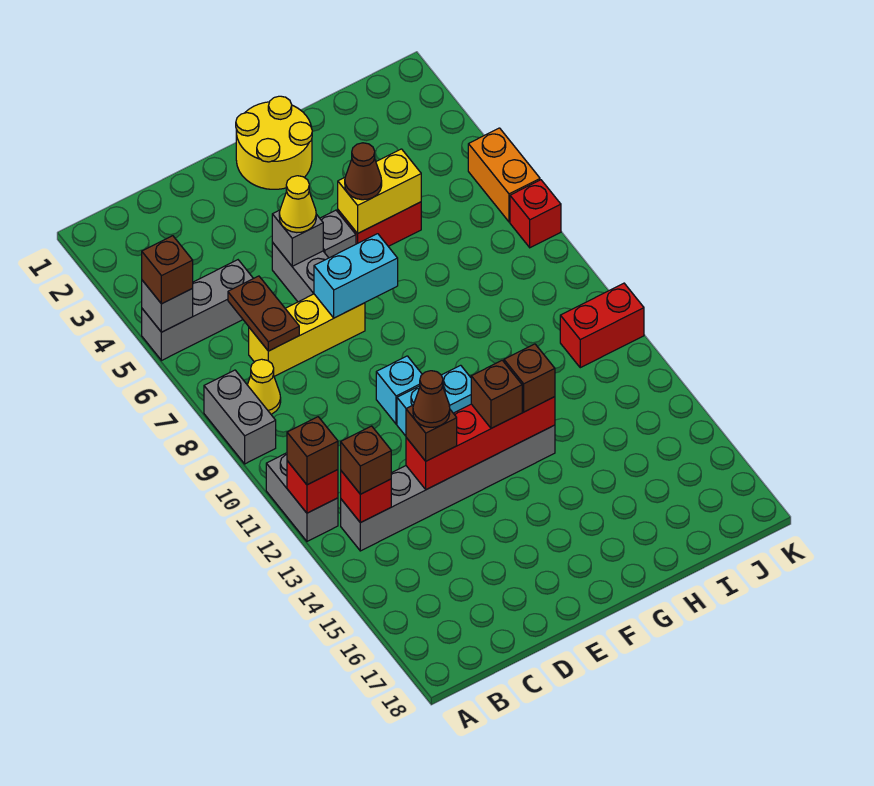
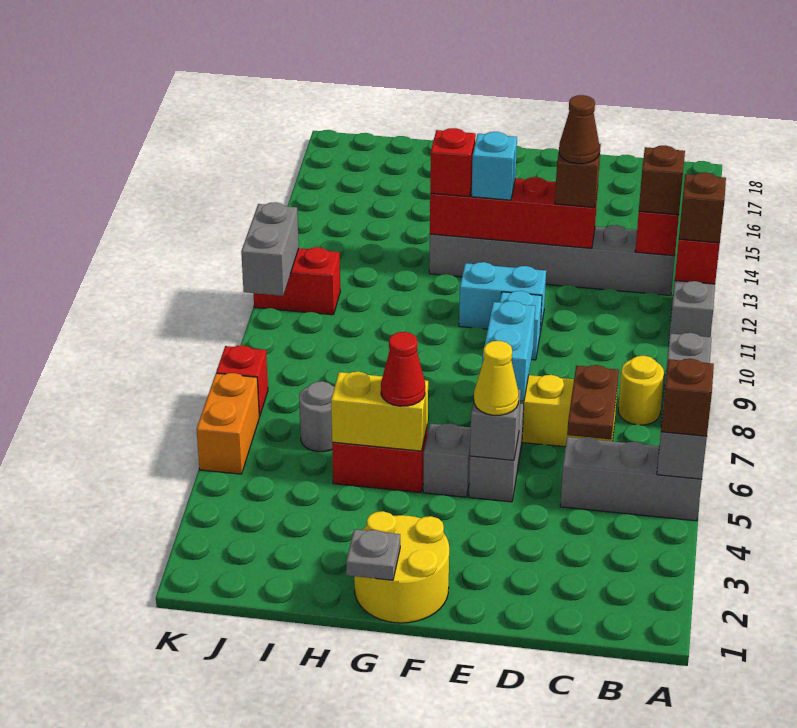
yellow cone B8 level 1 -> yellow round brick B8 level 1
cyan brick E7:F7 level 2 -> cyan brick E7:E8 level 2
brown brick F13 level 3 -> cyan brick F13 level 3
none -> grey plate G1 level 2
brown cone G5 level 3 -> red cone G5 level 3
brown brick G13 level 3 -> red brick G13 level 3
none -> grey round brick I6 level 1
none -> grey brick K10:K11 level 2

